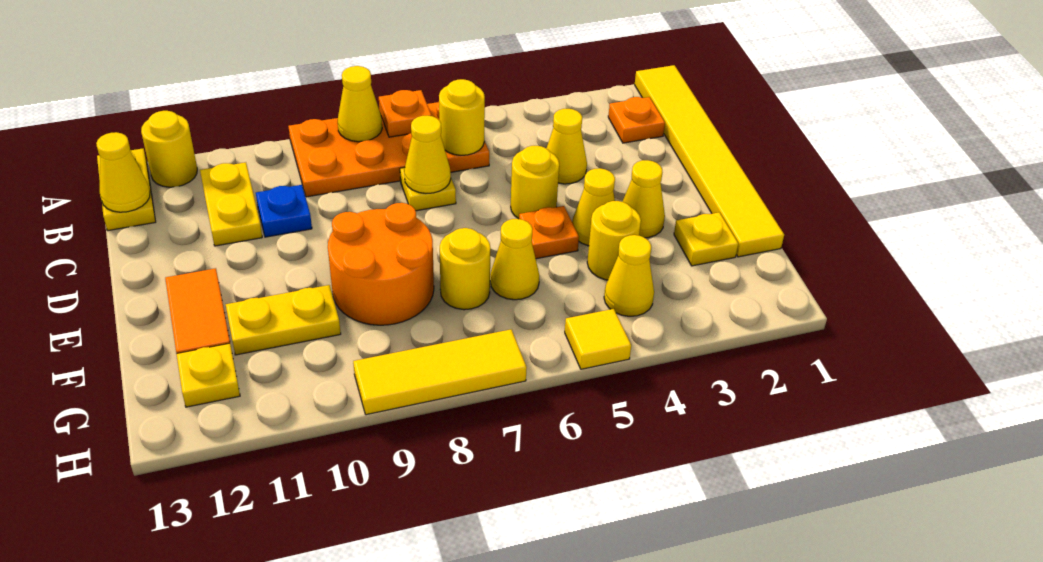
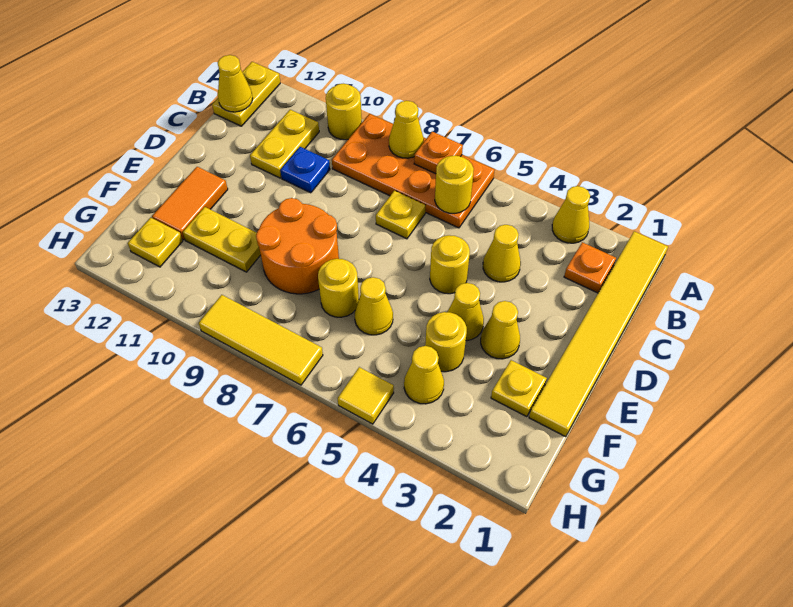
yellow round brick A12 level 1 -> yellow round brick A10 level 1
yellow cone C7 level 2 -> yellow cone A3 level 1
orange plate E5 level 1 -> none

